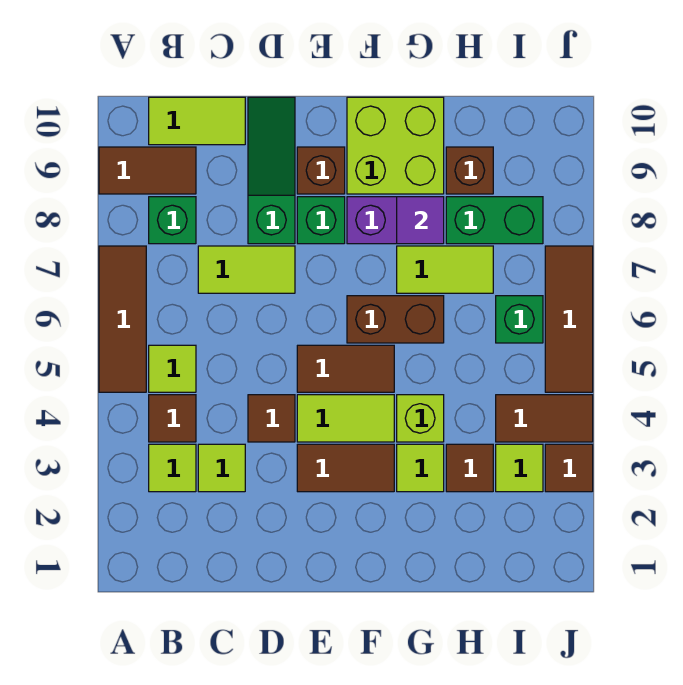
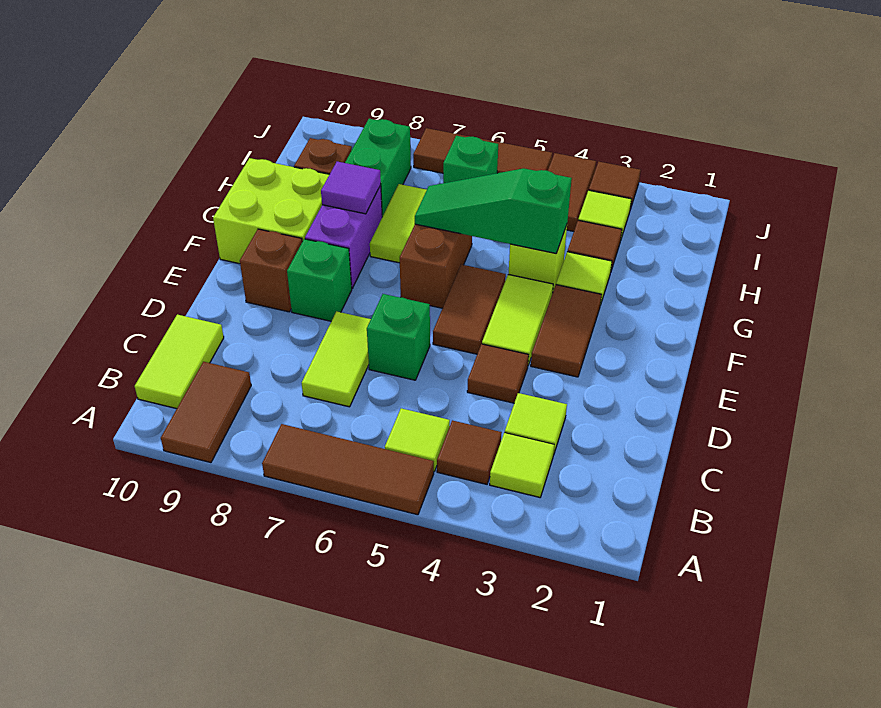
green brick B8 level 1 -> green brick D6 level 1
green slope D8:D10 level 1 top 8 -> green slope G4:G6 level 2 top 4

